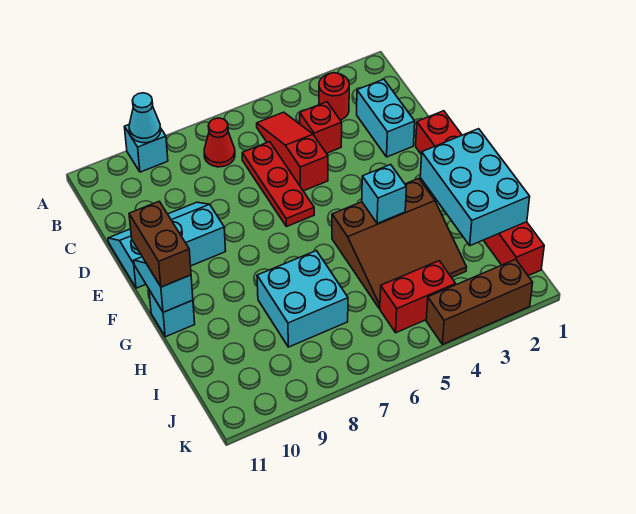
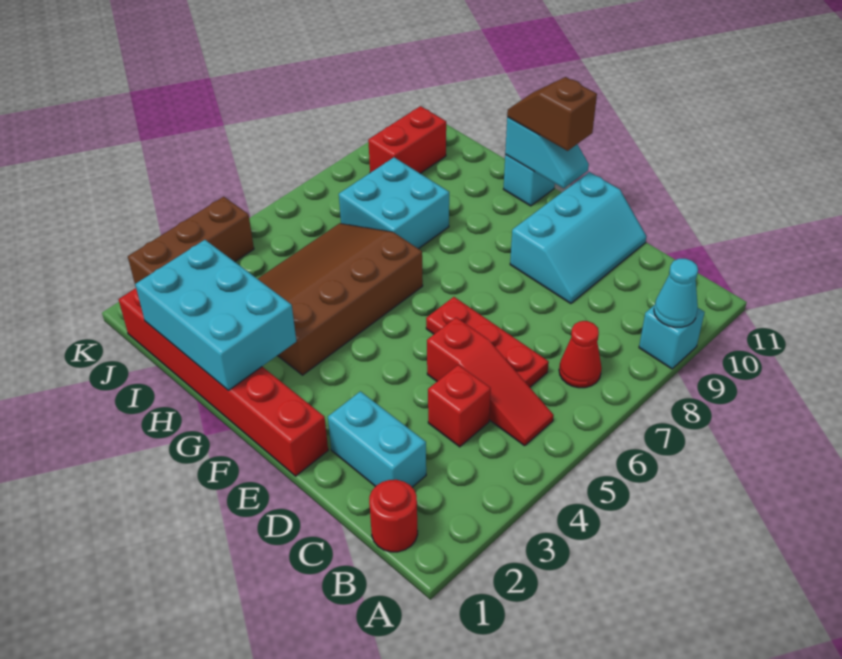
red round brick B3 level 1 -> red round brick B1 level 1
brown brick F11:G11 level 3 -> brown slope F11:G11 level 3 top F
brown slope G3:I5 level 1 top G -> brown slope G3:I6 level 1 top G
cyan brick G4 level 2 -> none
red brick J4:J5 level 1 -> red brick J9:J10 level 1

